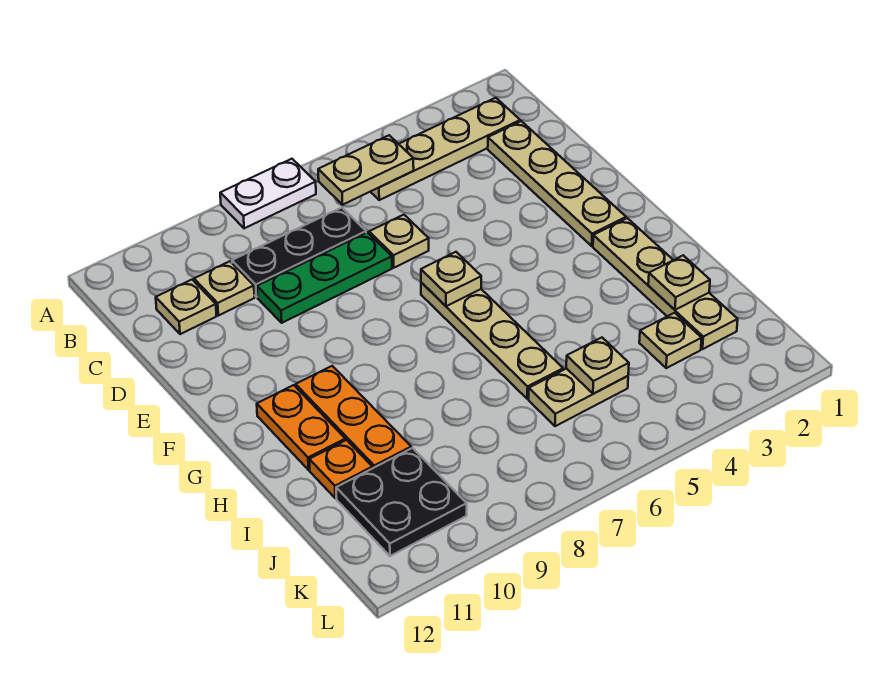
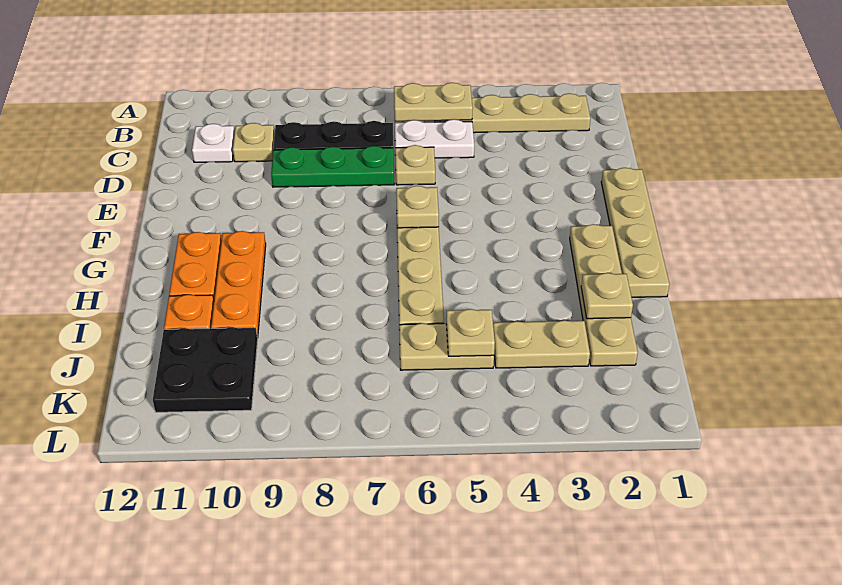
white plate A7:A8 level 1 -> white plate C5:C6 level 1
tan plate C2:F2 level 1 -> tan plate E1:H1 level 1
tan plate C11 level 1 -> white plate C11 level 1
tan plate J3 level 1 -> tan plate J3:J4 level 1

